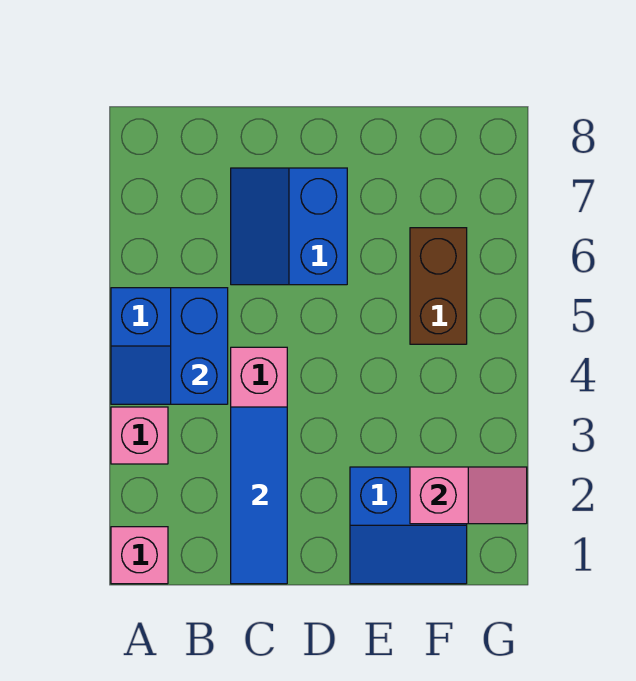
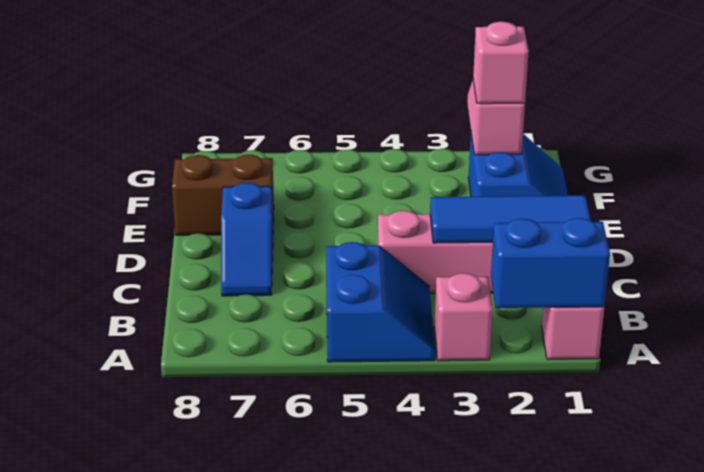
blue brick B4:B5 level 2 -> blue brick A1:A2 level 2
blue slope C6:D7 level 1 top D -> blue slope C7:D7 level 1 top D
none -> pink brick F2 level 3
brown brick F5:F6 level 1 -> brown brick E7:E8 level 1

